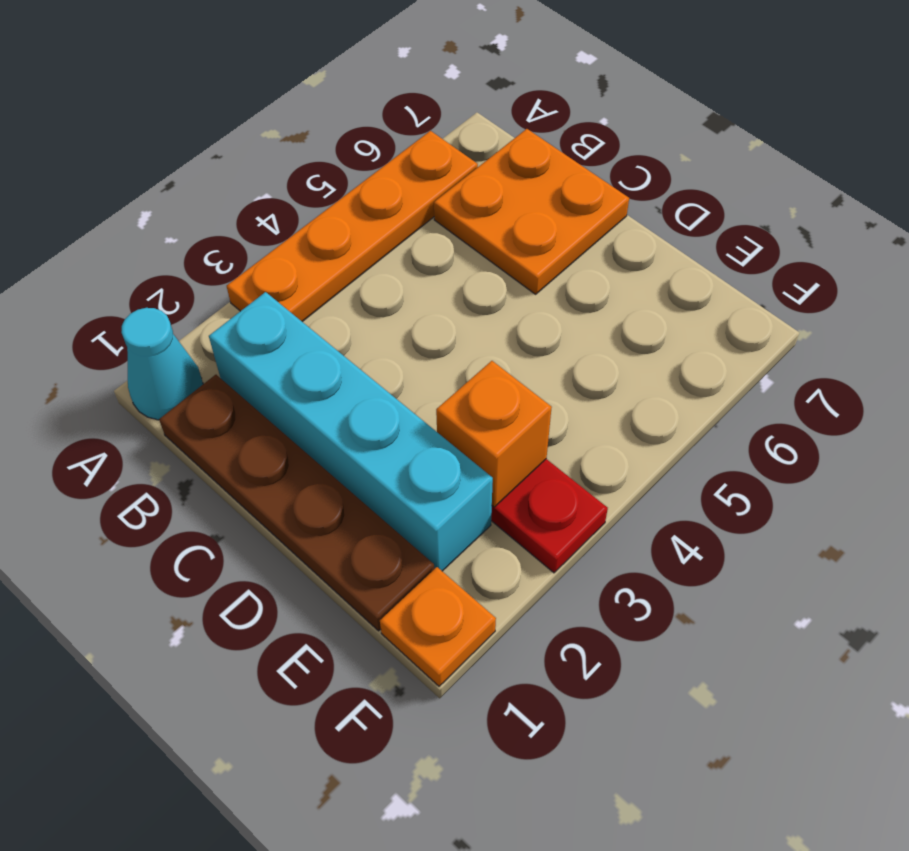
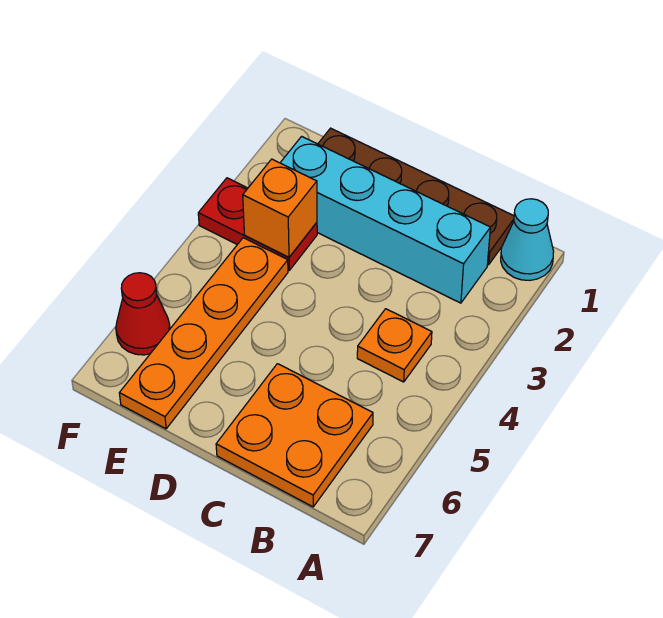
orange plate A3:A6 level 1 -> orange plate E4:E7 level 1
orange plate F1 level 1 -> orange plate B4 level 1
none -> red cone F6 level 1

